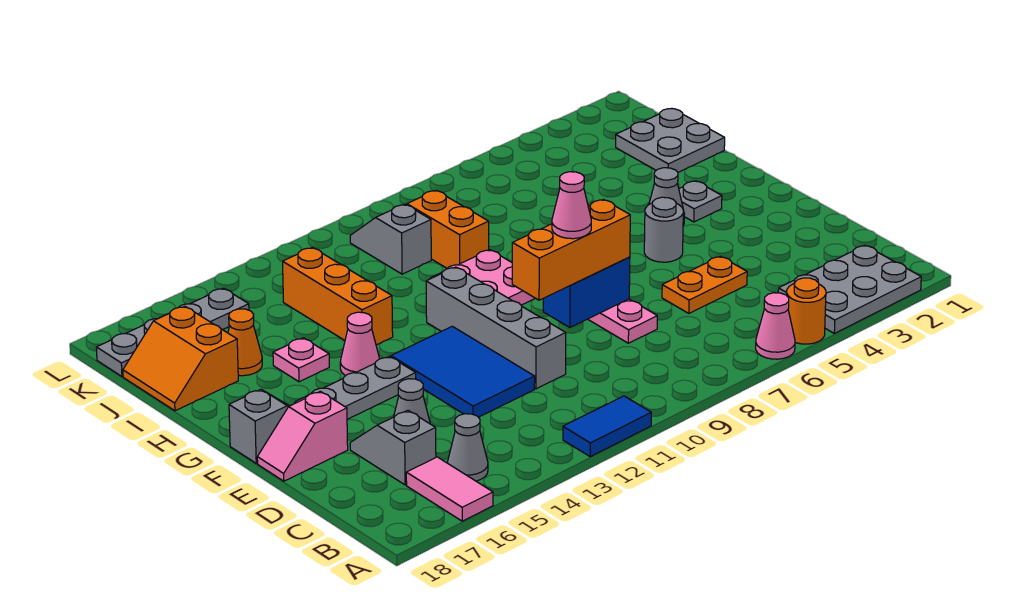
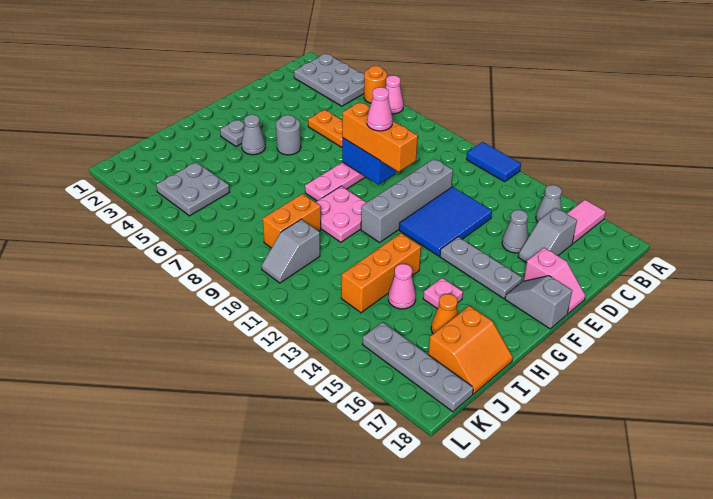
pink cone G14 level 1 -> pink cone I14 level 1
grey plate I1:J2 level 1 -> grey plate J4:K5 level 1

